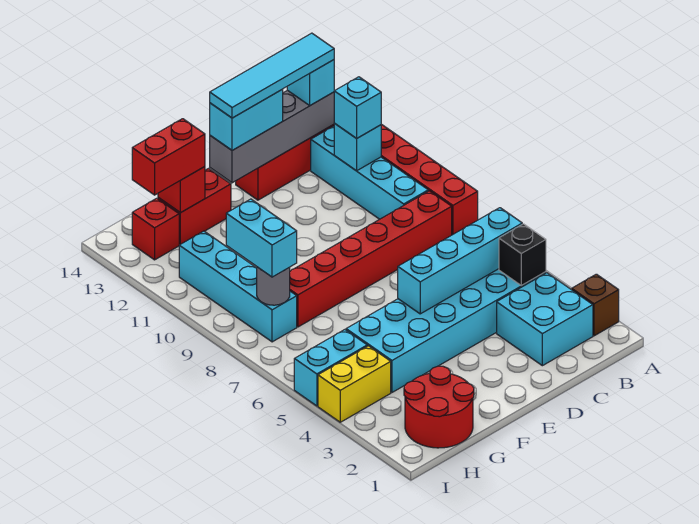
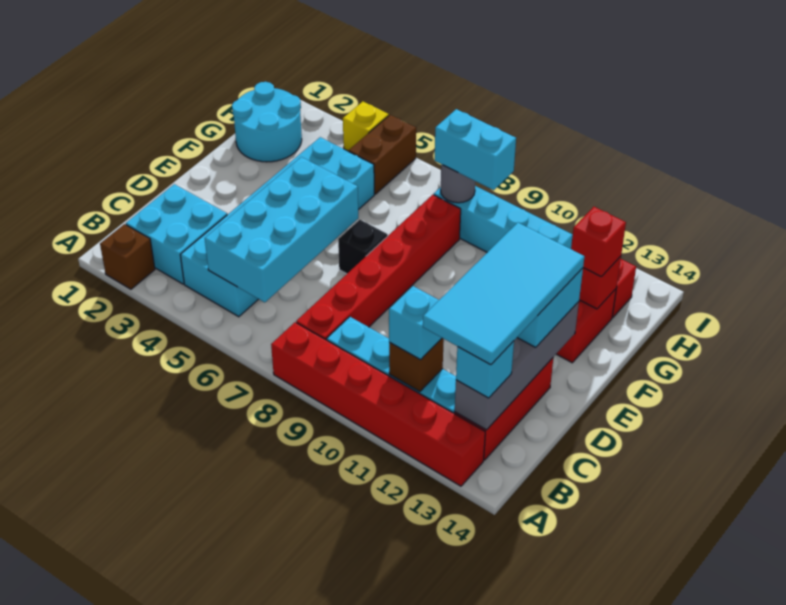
black brick B4 level 2 -> black brick E7 level 1
cyan brick B5:E5 level 2 -> cyan brick B5:E6 level 2
cyan brick B11 level 2 -> brown brick B11 level 2
cyan tile B13:E13 level 4 -> cyan tile B12:E13 level 4
red round brick G1:H2 level 1 -> cyan round brick G1:H2 level 1
red brick G13:H13 level 3 -> red brick G13 level 3
yellow brick H4:I4 level 1 -> yellow brick I4 level 1
cyan brick H5:I5 level 1 -> brown brick H5:I5 level 1

